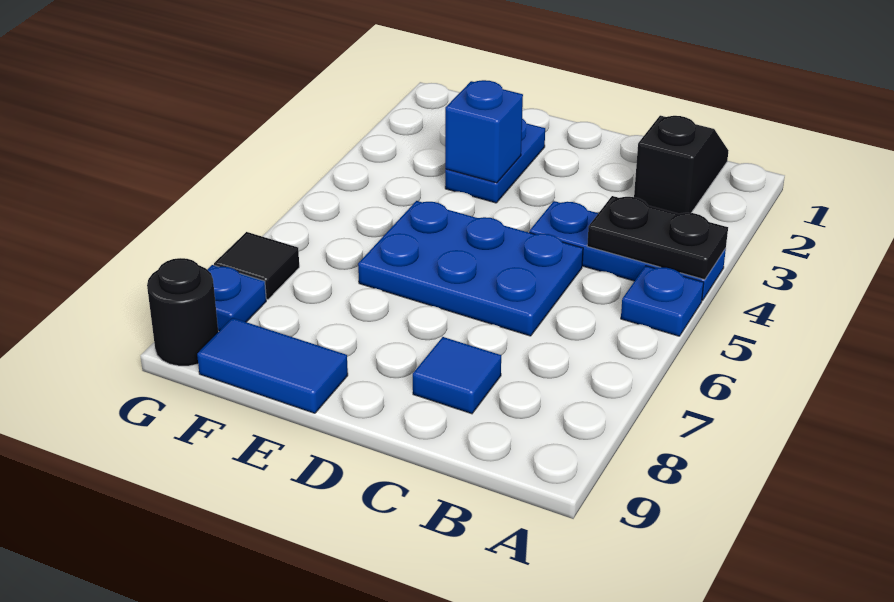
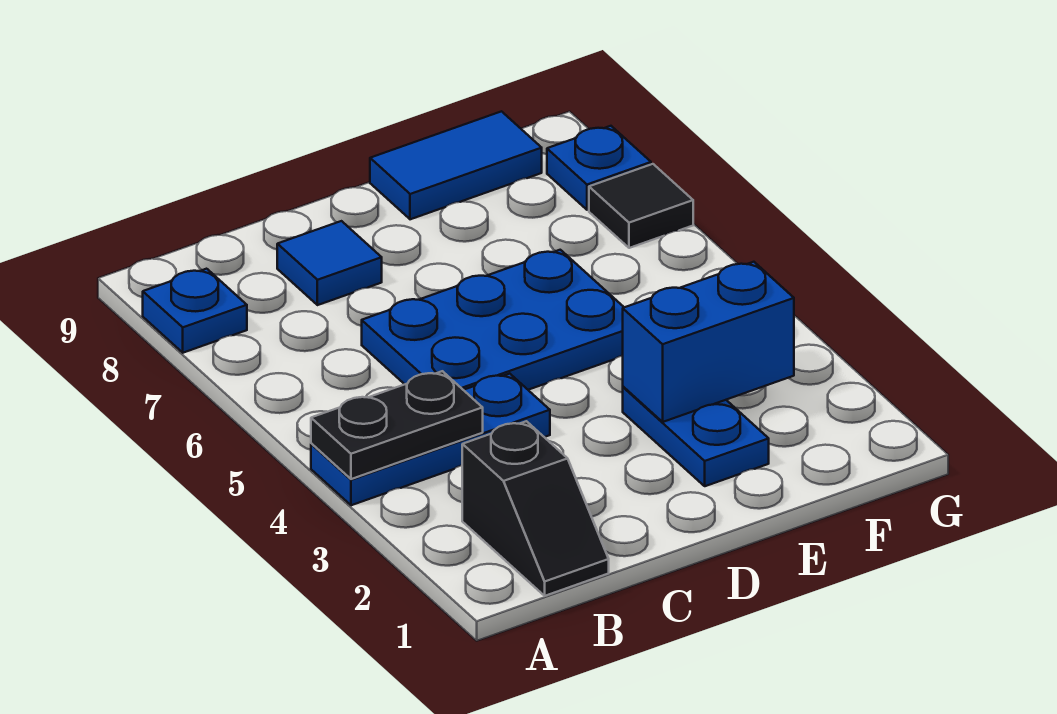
blue plate A5 level 1 -> blue plate A8 level 1
blue brick E3 level 2 -> blue brick E3:F3 level 2
black round brick G9 level 1 -> none

